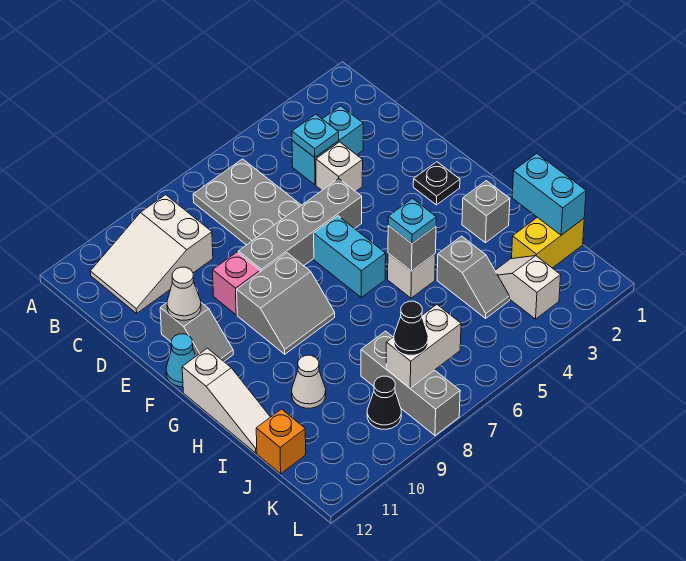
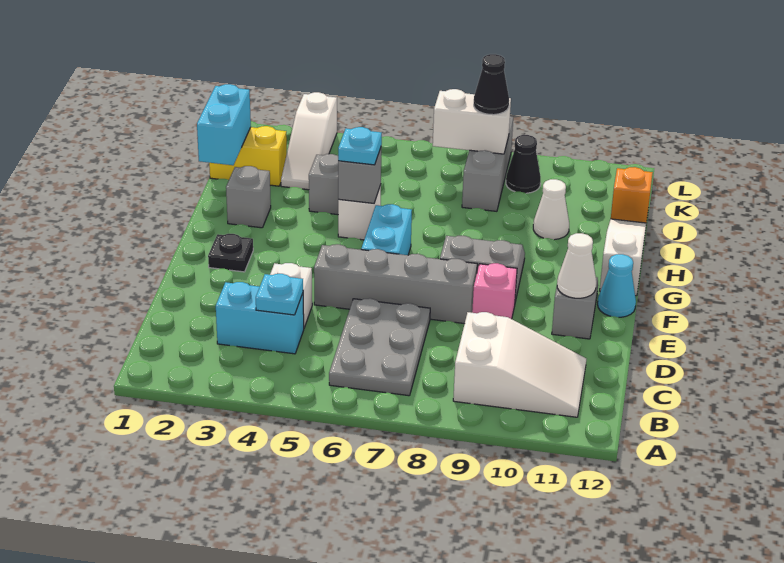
white slope J3:K3 level 1 top K -> white slope J3:L3 level 1 top L

